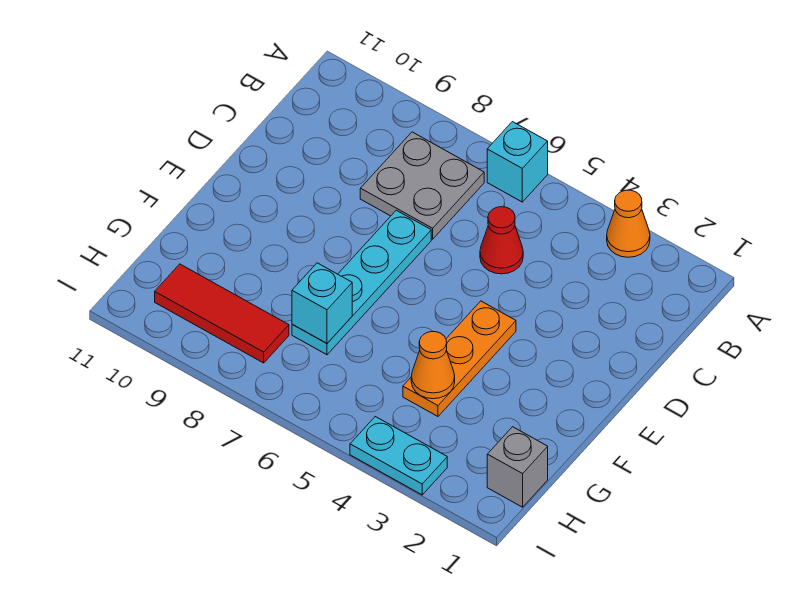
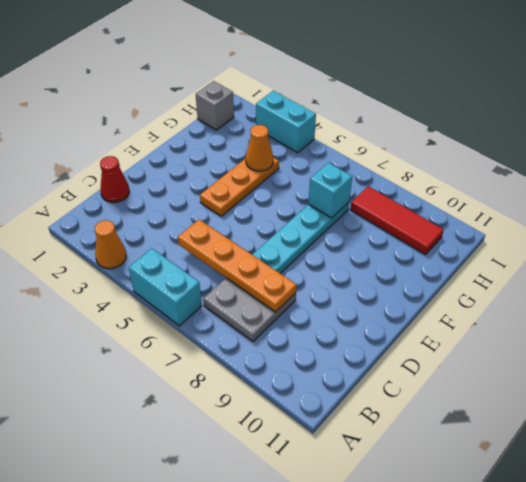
cyan brick A6 level 1 -> cyan brick A5:A6 level 1
red cone C5 level 1 -> red cone C1 level 1
none -> orange plate C5:C8 level 2
cyan plate I3:I4 level 1 -> cyan brick I3:I4 level 1

